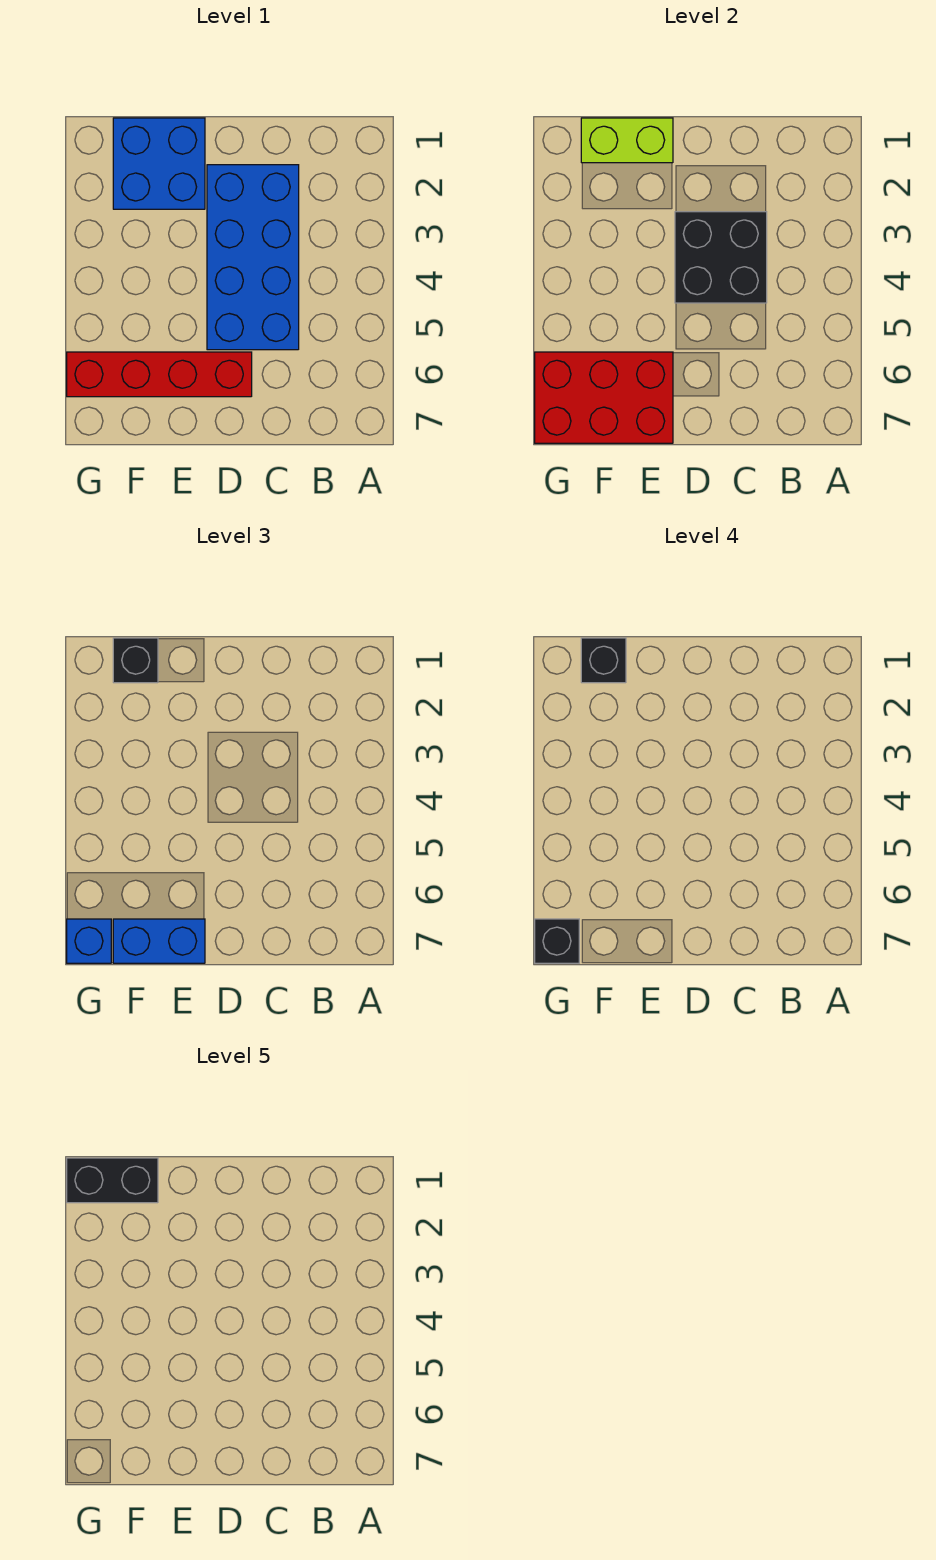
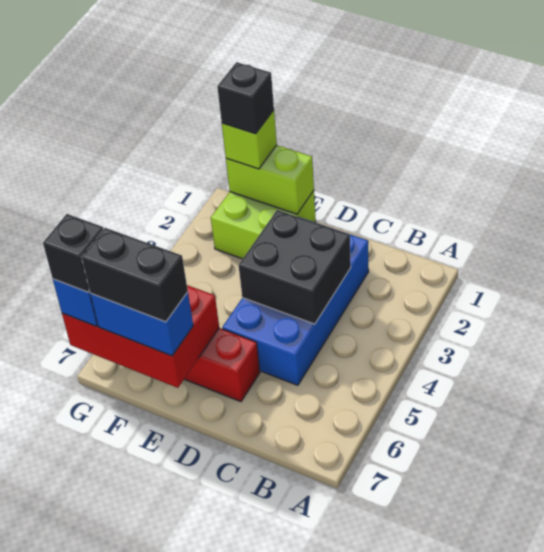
blue brick E1:F2 level 1 -> lime brick E1:F2 level 1
black brick F1 level 3 -> lime brick F1 level 3
black brick F1:G1 level 5 -> black brick E7:F7 level 4

